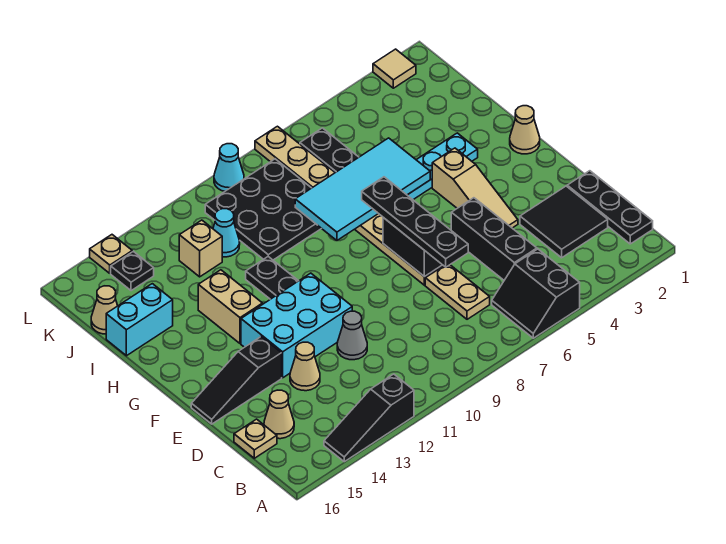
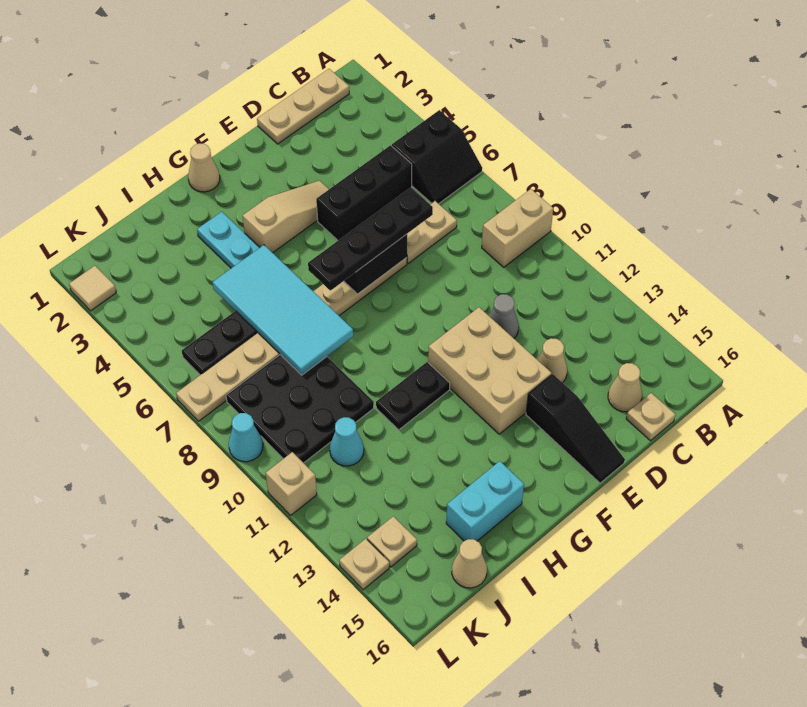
black slope A12:A14 level 1 top 12 -> none
black plate B1:D1 level 1 -> tan plate B1:D1 level 1
black tile C2:D3 level 1 -> none
cyan brick E11:F13 level 1 -> tan brick E11:F13 level 1
tan brick G13:H13 level 1 -> tan brick A9:B9 level 1
cyan brick I15:I16 level 1 -> cyan brick H15:I15 level 1
tan brick J12 level 1 -> tan brick L11 level 1
black plate K14 level 1 -> tan plate K14 level 1

